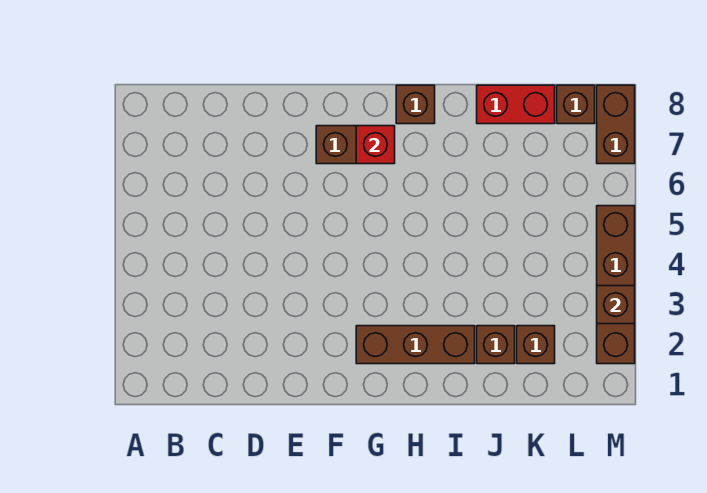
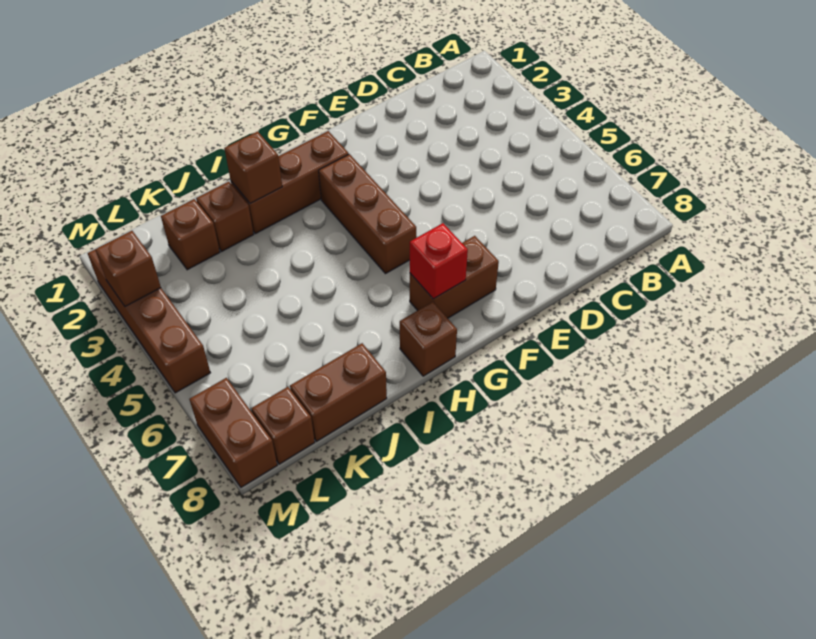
none -> brown brick G3:G5 level 1
none -> brown brick I2 level 2
red brick J8:K8 level 1 -> brown brick J8:K8 level 1

